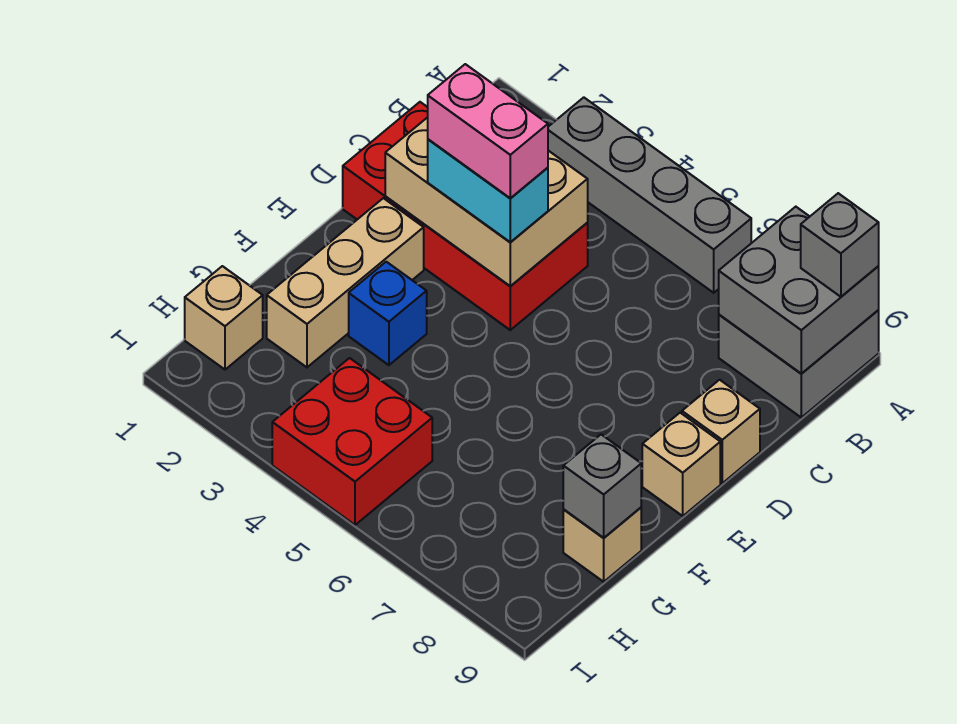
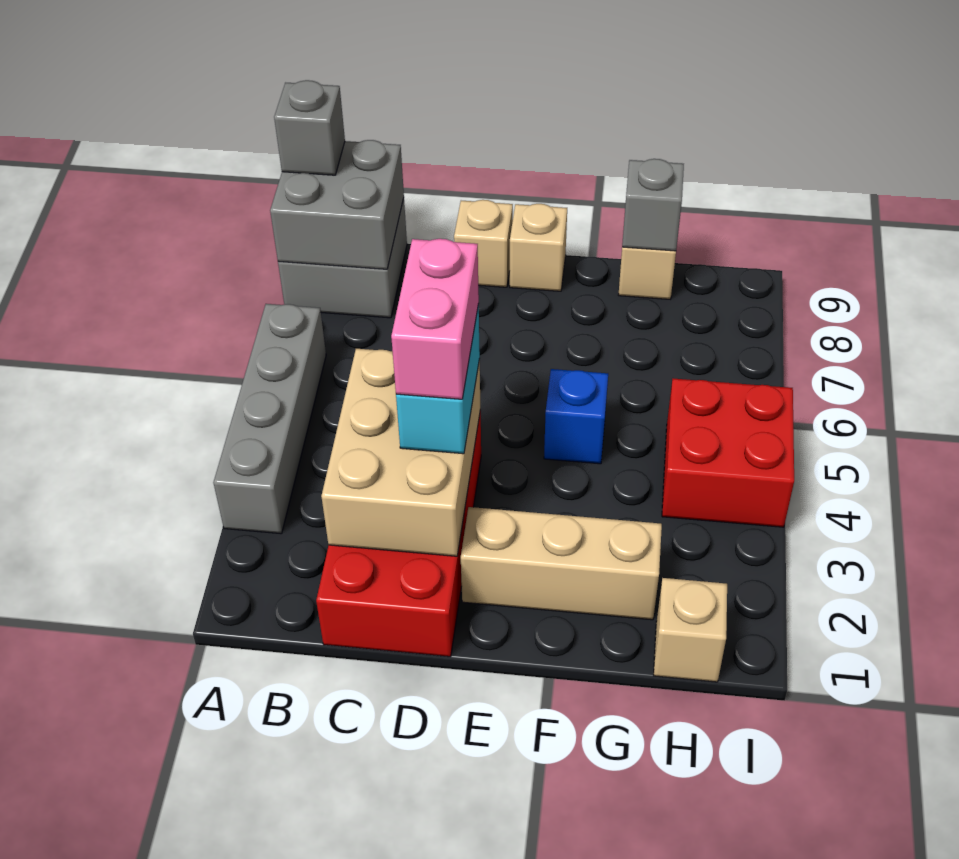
blue brick F3 level 1 -> blue brick F5 level 1

